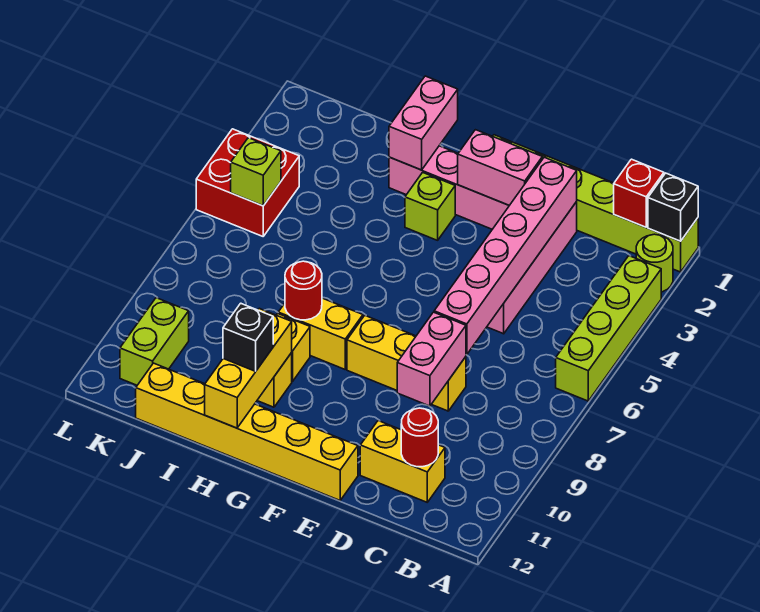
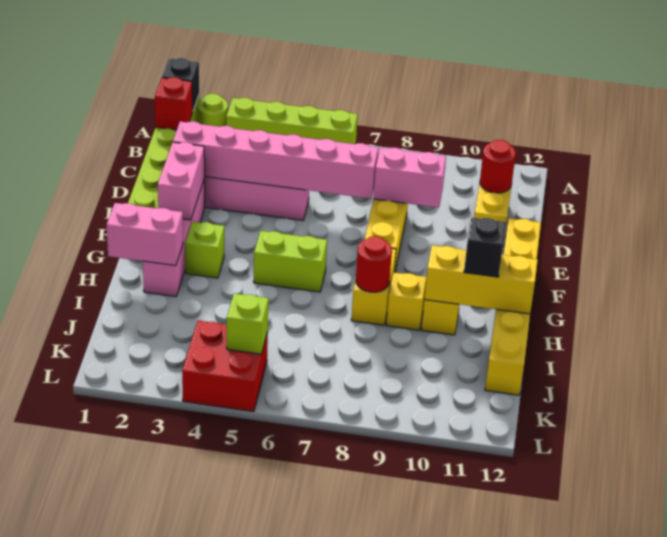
lime brick K10:K11 level 1 -> lime brick G5:G6 level 1

